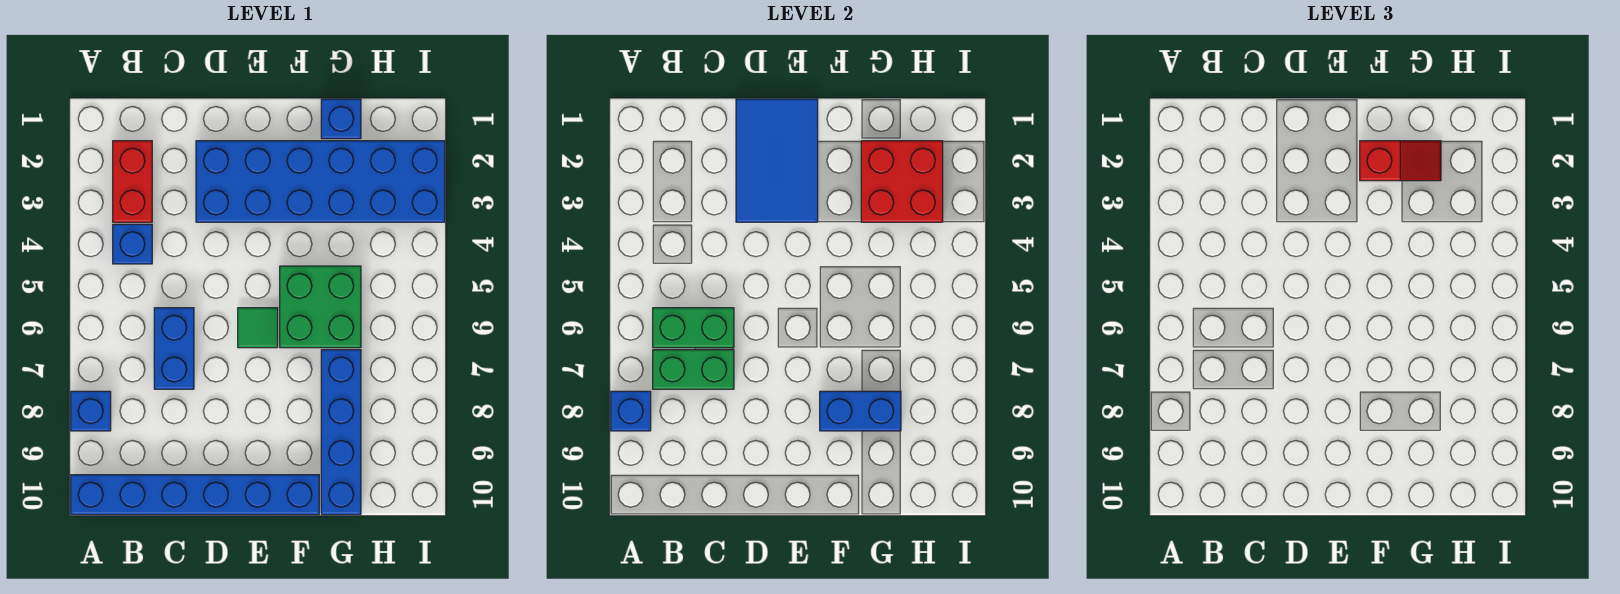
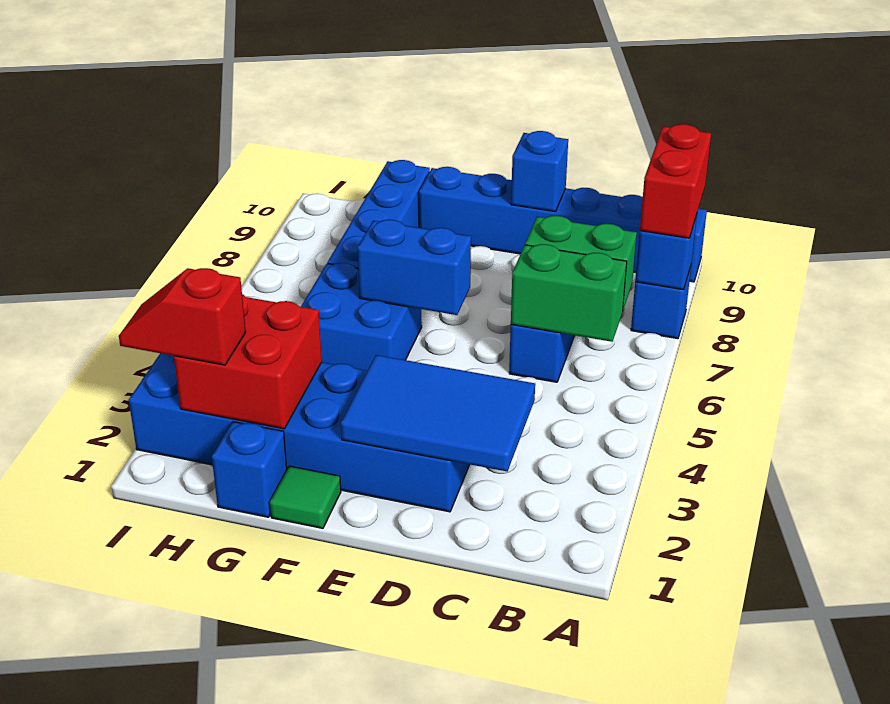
red brick B2:B3 level 1 -> red brick A8:A9 level 3
blue brick B4 level 1 -> blue brick D10 level 2
blue tile D1:E3 level 2 -> blue tile C2:E3 level 2
green tile E6 level 1 -> green tile F1 level 1
red slope F2:G2 level 3 top F -> red slope H2:I2 level 3 top H
green brick F5:G6 level 1 -> blue brick F5:G6 level 1
blue brick F8:G8 level 2 -> blue brick E6:F6 level 2

